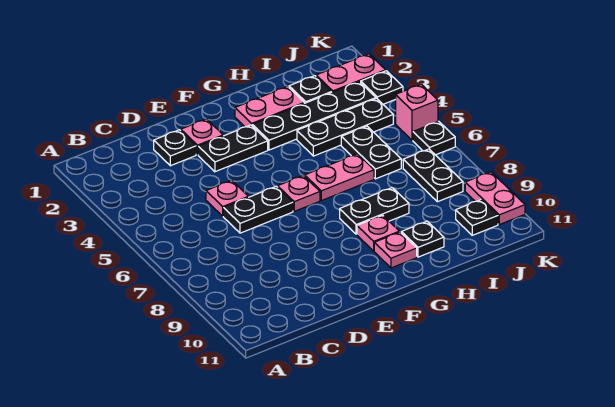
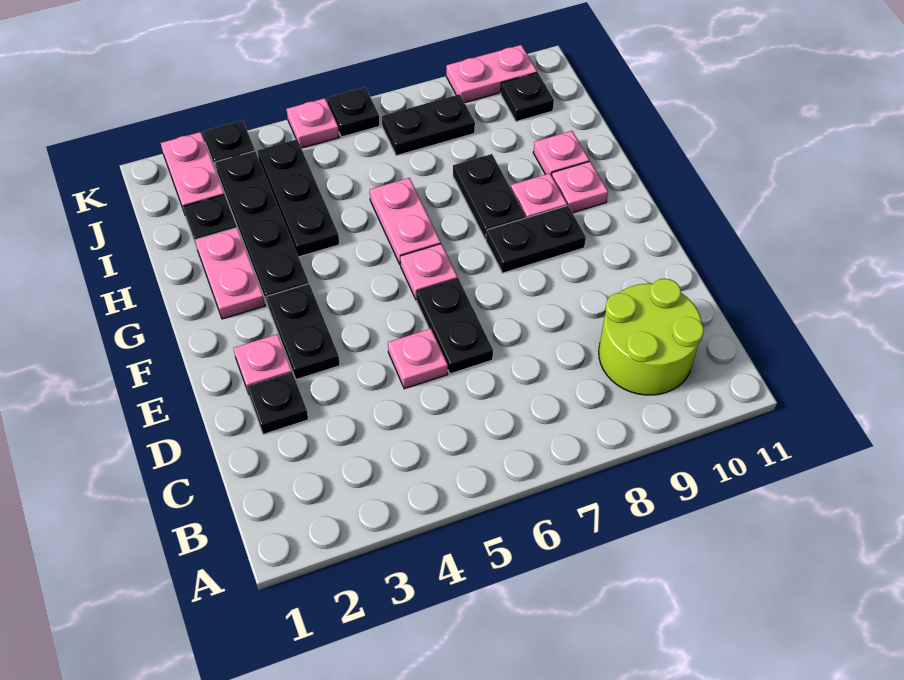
none -> lime round brick B9:C10 level 1
black plate H10 level 1 -> pink plate H10 level 1
black plate I5:I6 level 1 -> black plate F8:F9 level 1
pink brick K5 level 1 -> pink plate K5 level 1

